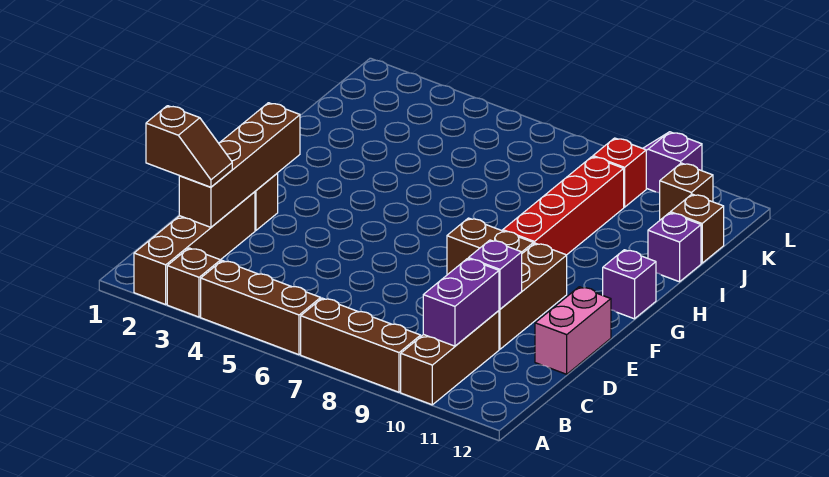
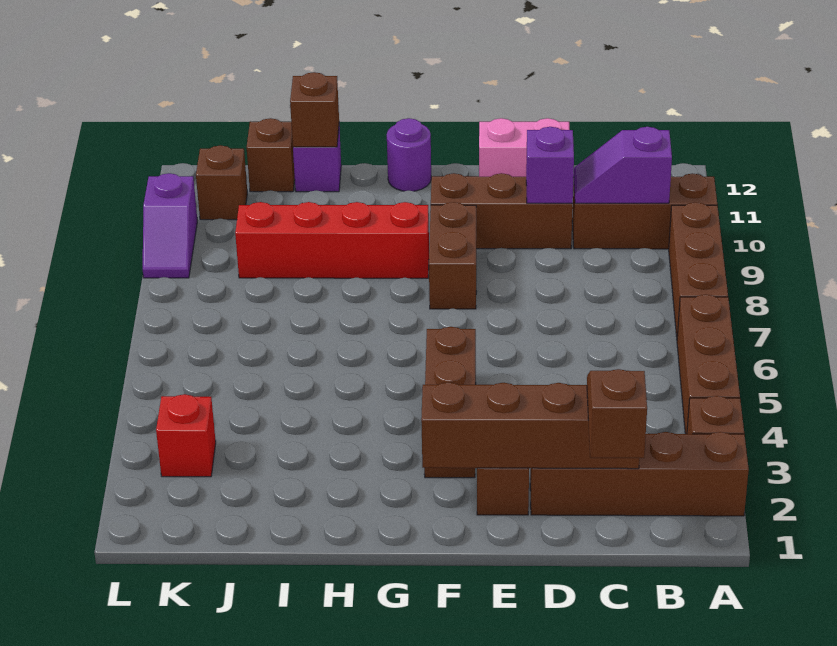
purple brick B10:C10 level 2 -> purple slope B10:C10 level 2 top B
none -> brown brick F3:F5 level 1
purple brick G12 level 1 -> purple round brick G12 level 1
none -> brown brick I12 level 2
red brick K9 level 1 -> red brick K3 level 1

